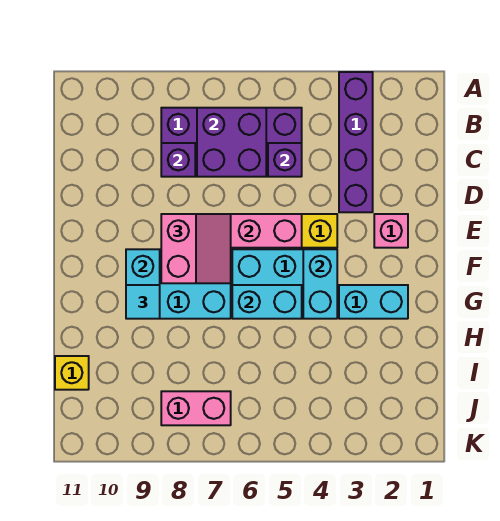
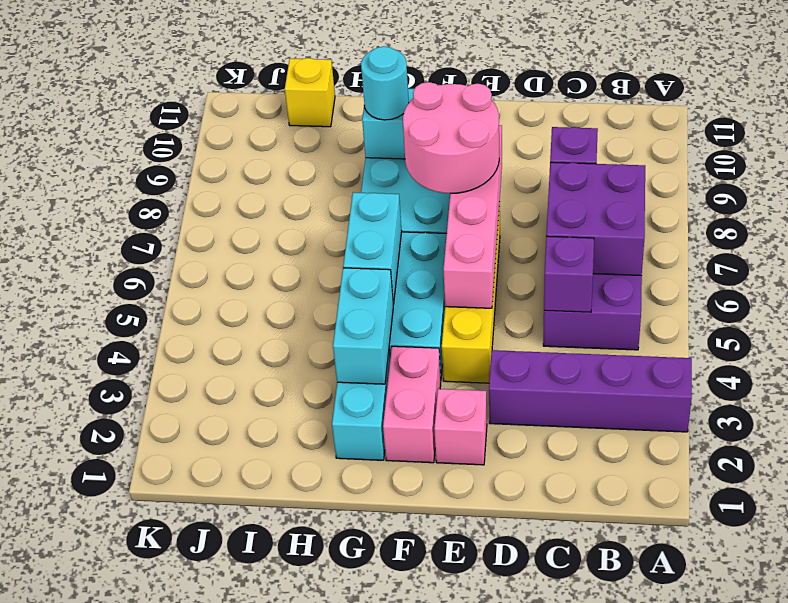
pink slope E7:F8 level 3 top 8 -> pink round brick E7:F8 level 3
cyan brick F4:G4 level 2 -> cyan brick G3:G4 level 2
cyan tile G9 level 3 -> cyan round brick G9 level 3
pink brick J7:J8 level 1 -> pink brick F2:F3 level 1

